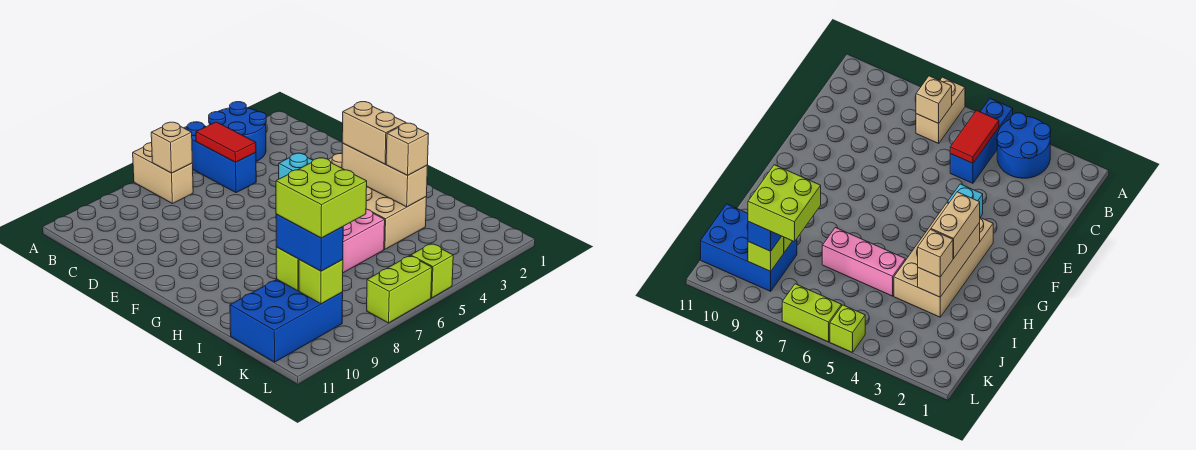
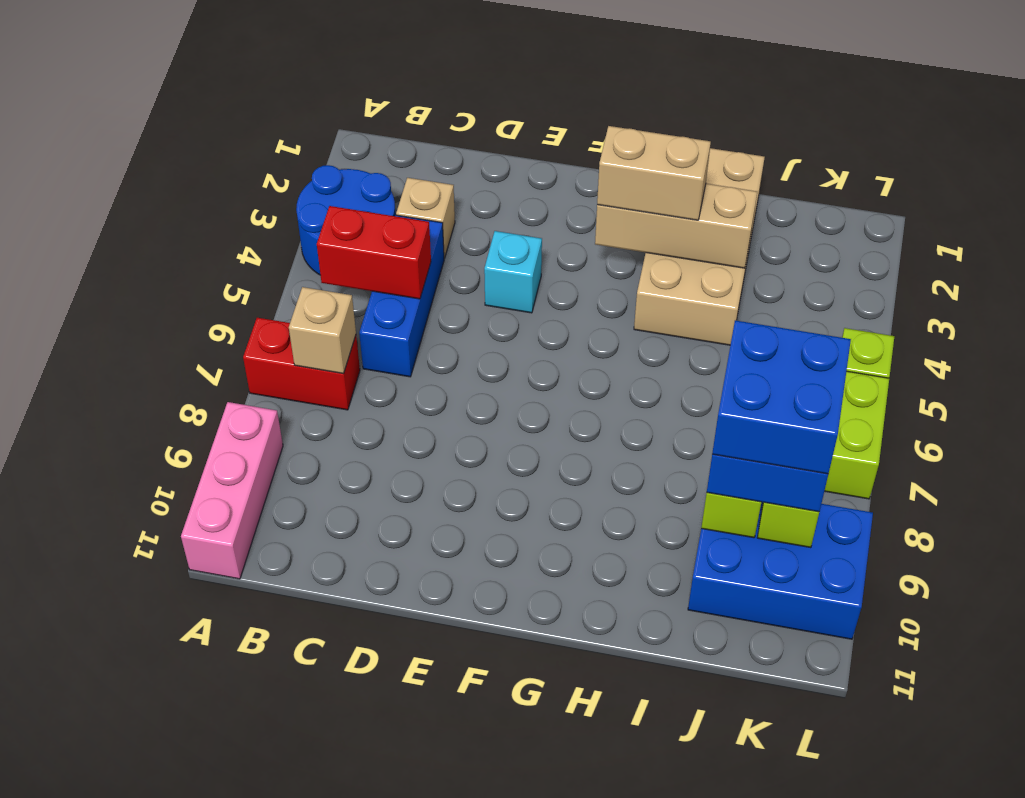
blue brick A5:C5 level 1 -> blue brick C4:C6 level 1
tan brick A7:B7 level 1 -> red brick A7:B7 level 1
red tile B5:C5 level 2 -> red brick B5:C5 level 2
tan brick F3:I4 level 1 -> tan brick H1:I4 level 1
tan brick I3 level 3 -> tan brick C3 level 1
pink brick I5:I7 level 1 -> pink brick A9:A11 level 1
lime brick J8:K9 level 4 -> blue brick J8:K9 level 4
blue brick J9:K11 level 1 -> blue brick J9:L10 level 1

